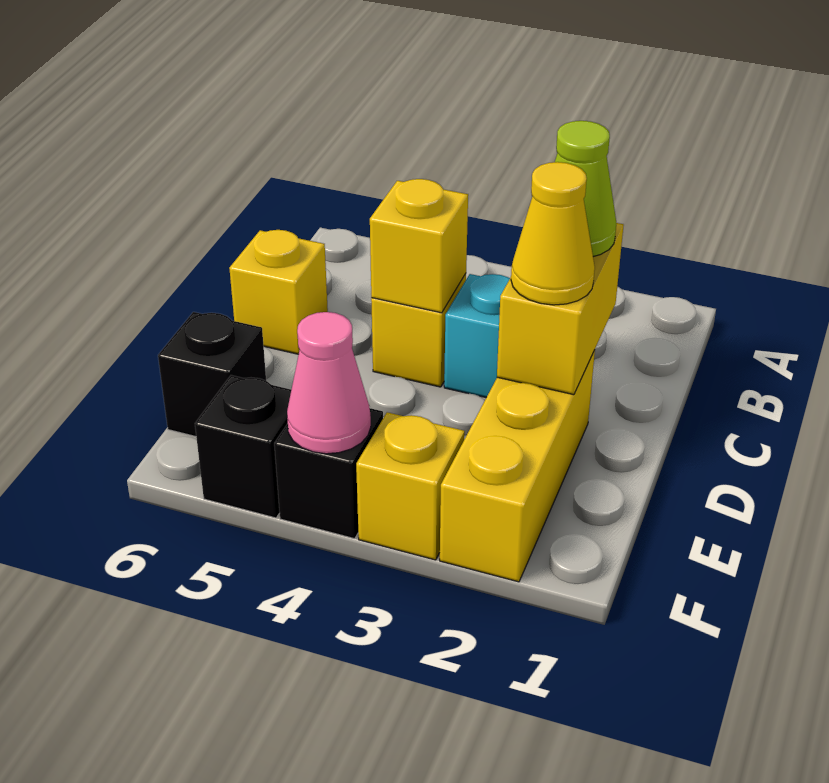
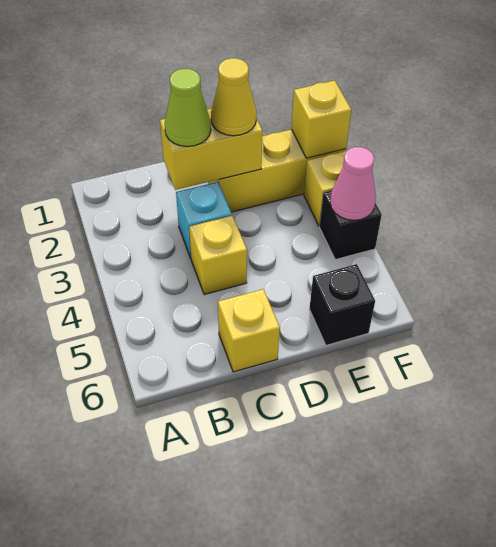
yellow brick C4 level 2 -> yellow brick F2 level 2
black brick F5 level 1 -> none

